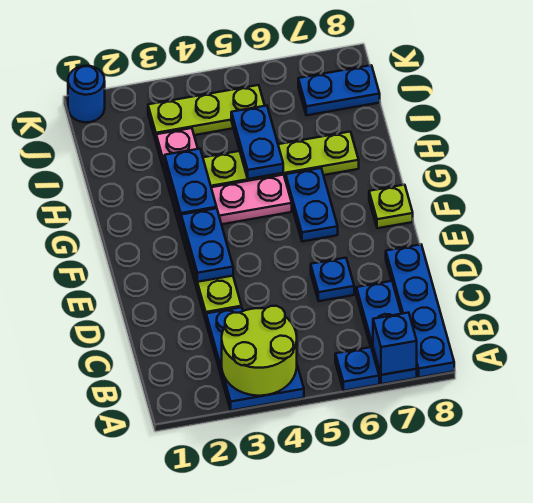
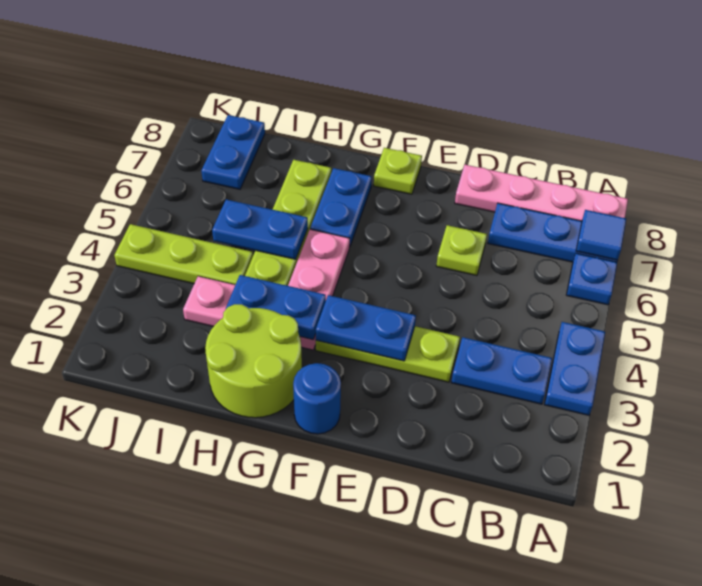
lime round brick A3:B4 level 2 -> lime round brick G1:H2 level 1
blue brick A7 level 2 -> blue tile A7 level 2
blue plate A8:D8 level 1 -> pink plate A8:D8 level 1
blue plate D6 level 1 -> lime plate D6 level 1
blue plate F6:G6 level 1 -> blue plate G6:G7 level 1
lime plate J3:J5 level 1 -> lime plate I4:K4 level 1
blue round brick K1 level 1 -> blue round brick F1 level 1

